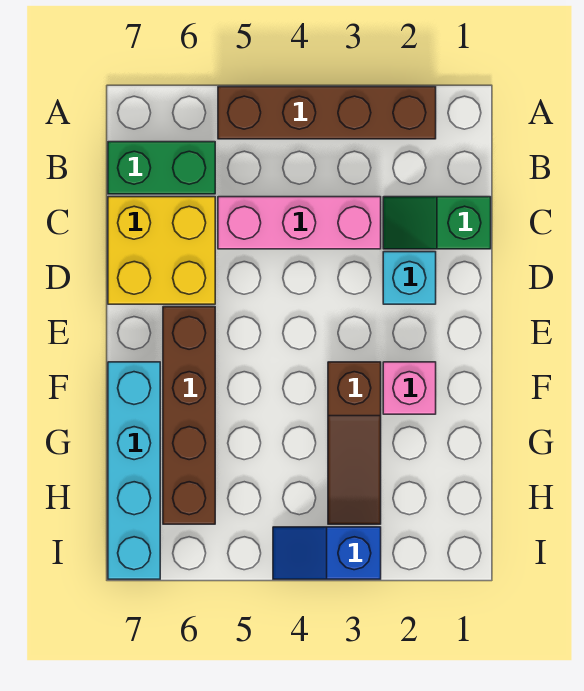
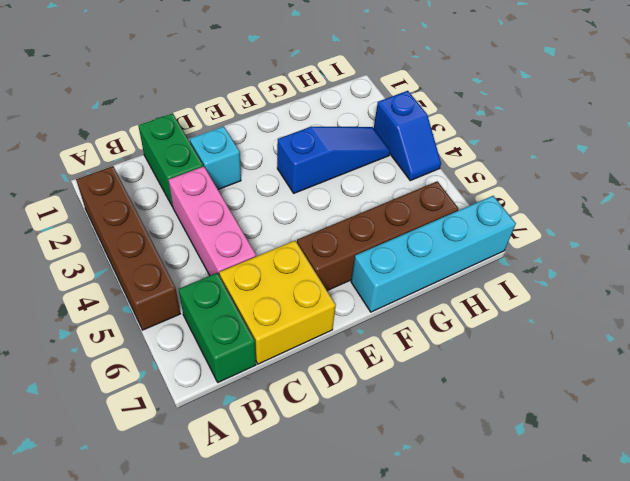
green slope C1:C2 level 1 top 1 -> green brick C1:C2 level 1
pink brick F2 level 1 -> none
brown slope F3:H3 level 1 top F -> blue slope F3:H3 level 1 top F

